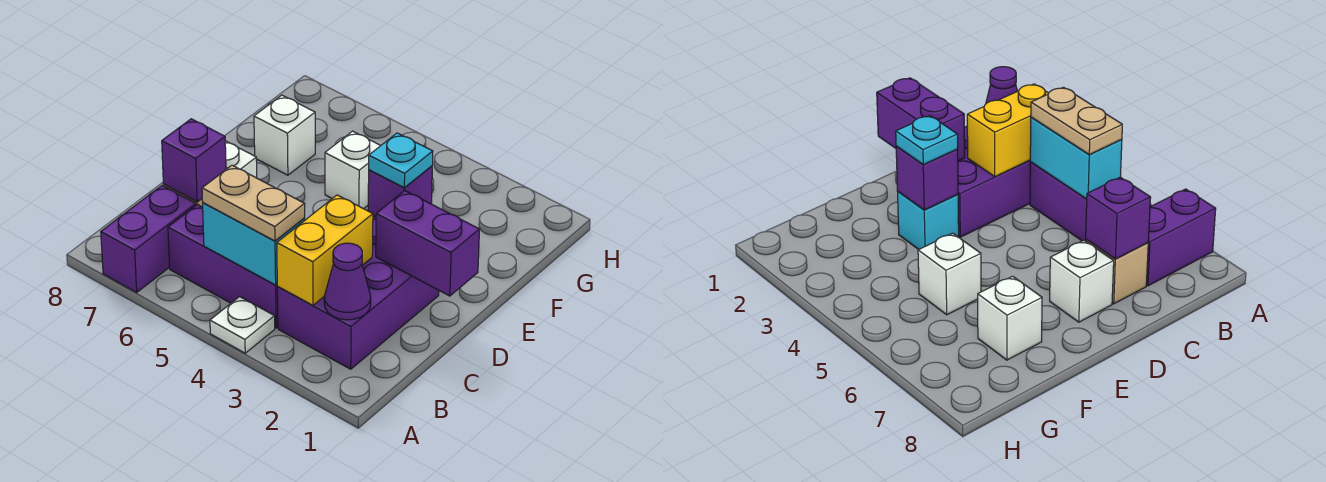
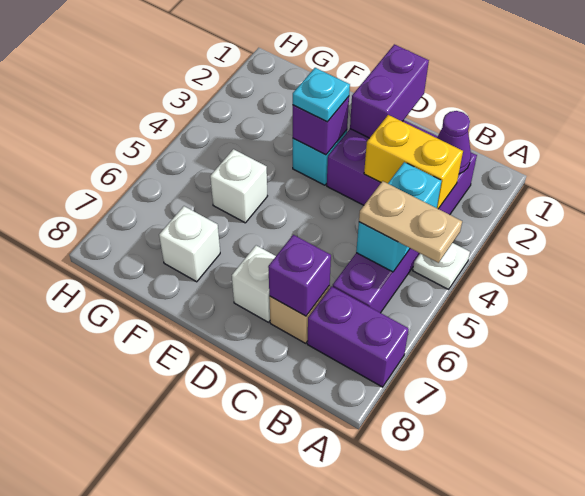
tan plate B4:B5 level 3 -> tan plate A5:B5 level 3

